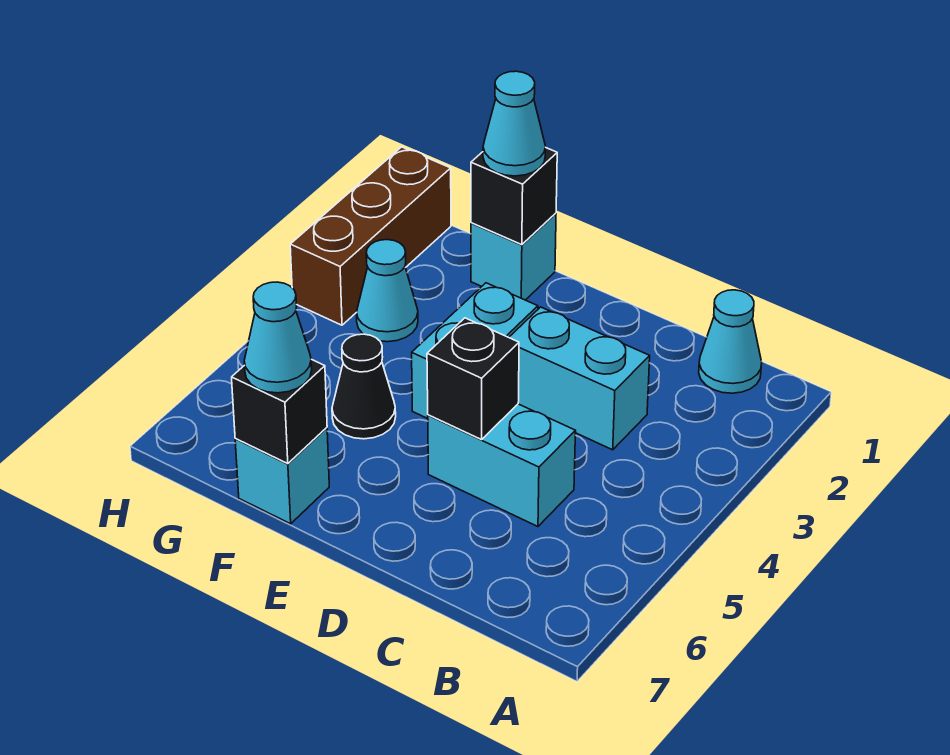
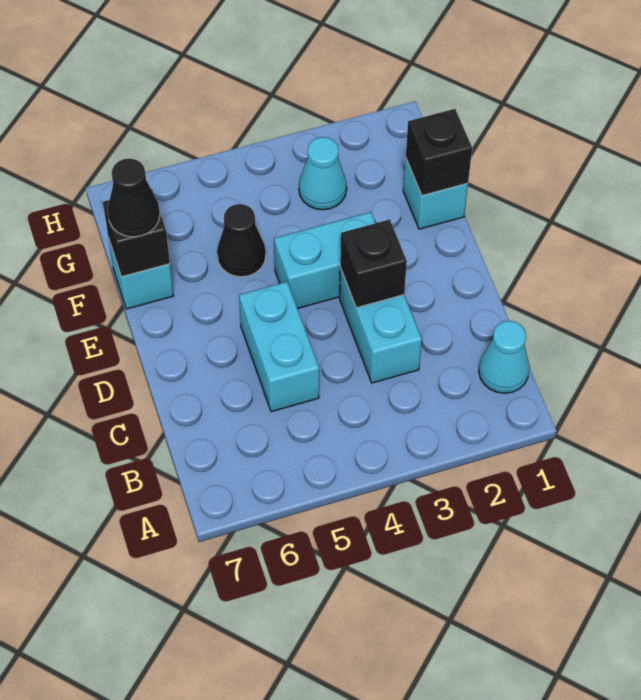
black brick D5 level 2 -> black brick D3 level 2
cyan cone F1 level 3 -> none
cyan cone F7 level 3 -> black cone F7 level 3
brown brick H1:H3 level 1 -> none

